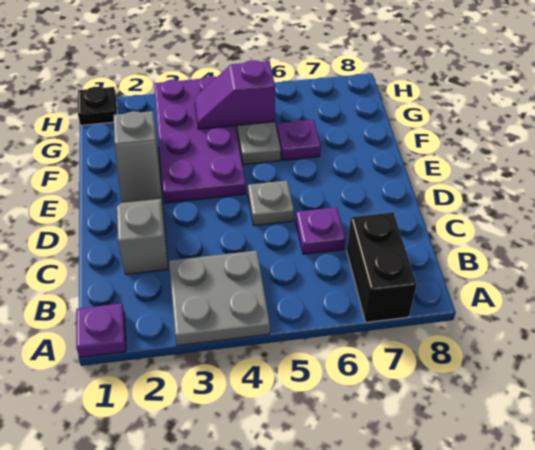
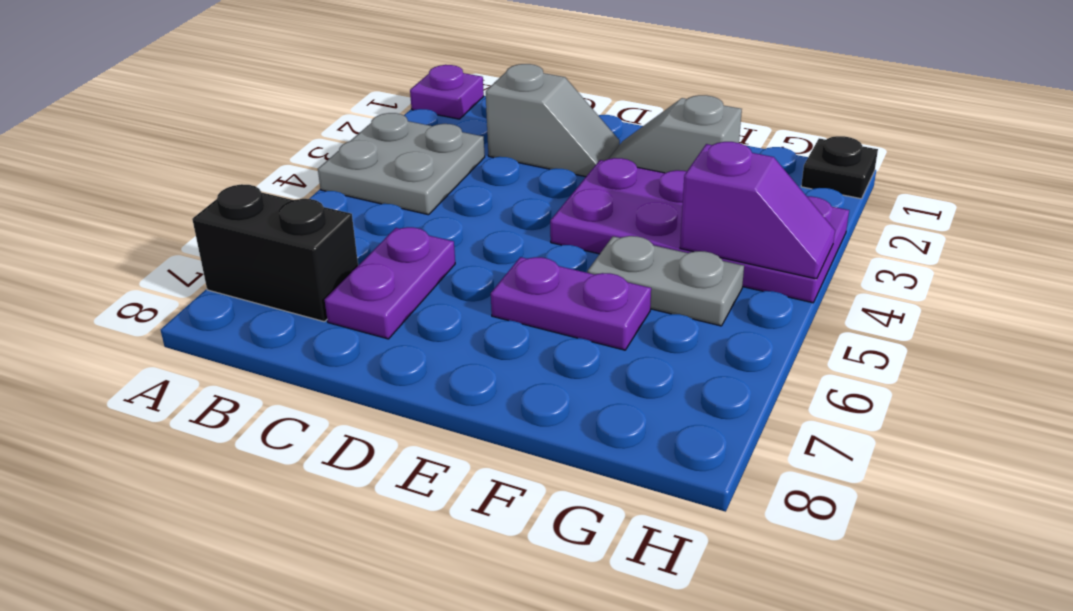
purple plate C6 level 1 -> purple plate C6:C7 level 1
grey plate D5 level 1 -> none
purple plate F6 level 1 -> purple plate E6:F6 level 1
purple slope G4:G5 level 2 top 5 -> purple slope G4:H4 level 2 top G

